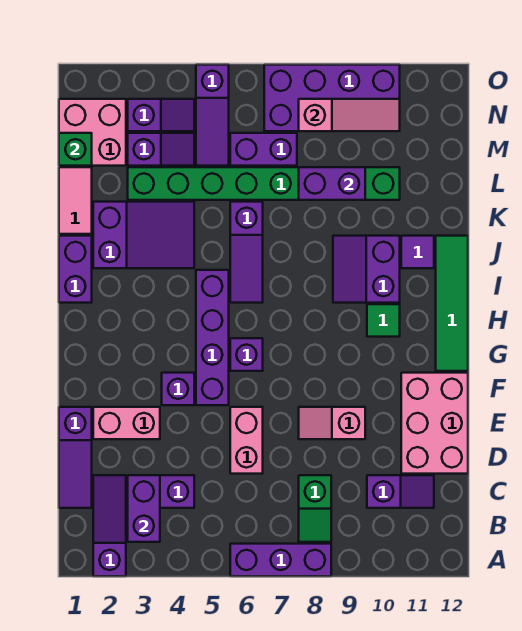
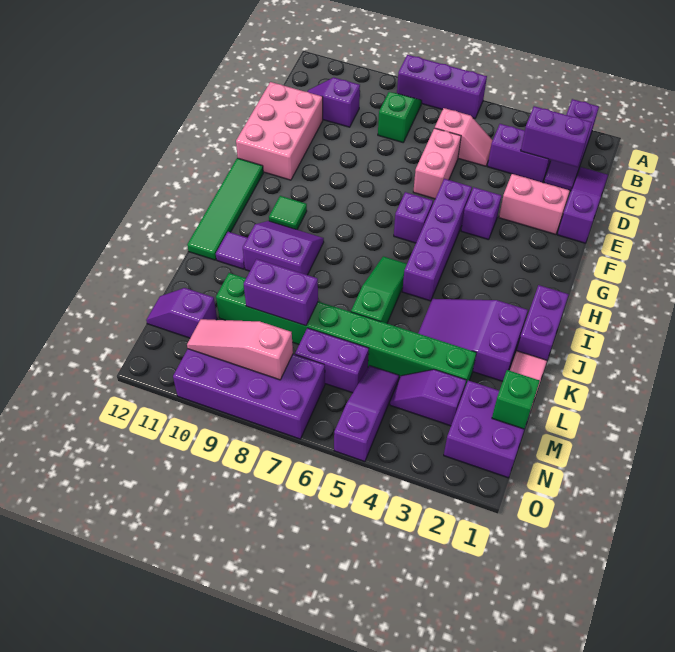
purple brick B3:C3 level 2 -> purple brick C2:C3 level 2
pink slope E8:E9 level 1 top 9 -> pink slope C5:C6 level 1 top 6
purple slope I6:K6 level 1 top K -> green slope I6:K6 level 1 top K
purple slope I9:J10 level 1 top 10 -> purple slope I9:J10 level 1 top J
pink brick M1:N2 level 1 -> purple brick M1:N2 level 1
purple slope N3:N4 level 1 top 3 -> purple slope M11:M12 level 1 top 11

